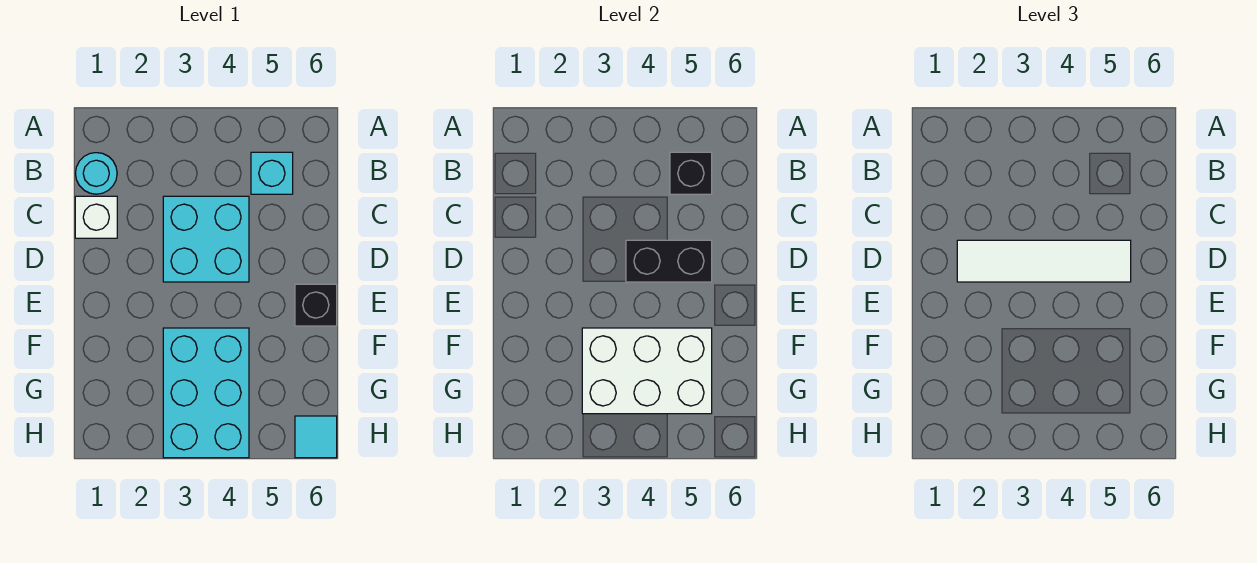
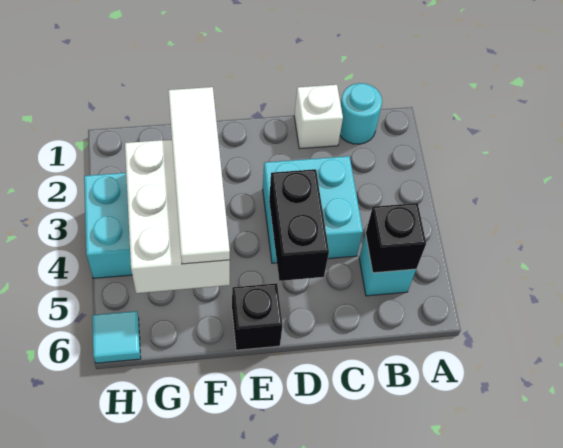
white tile D2:D5 level 3 -> white tile F2:F5 level 3

